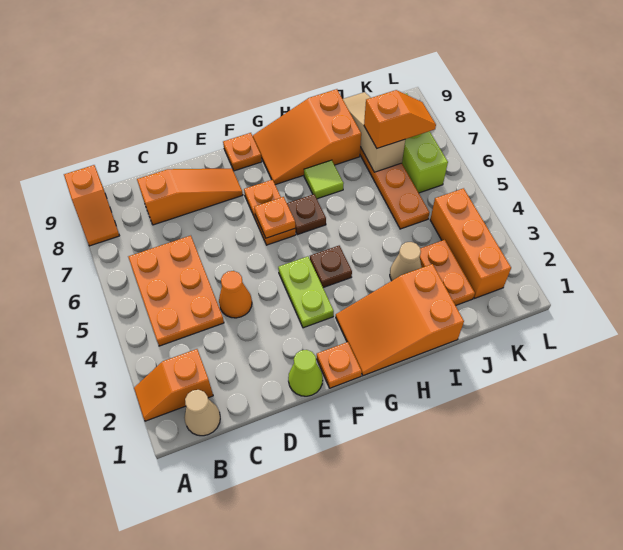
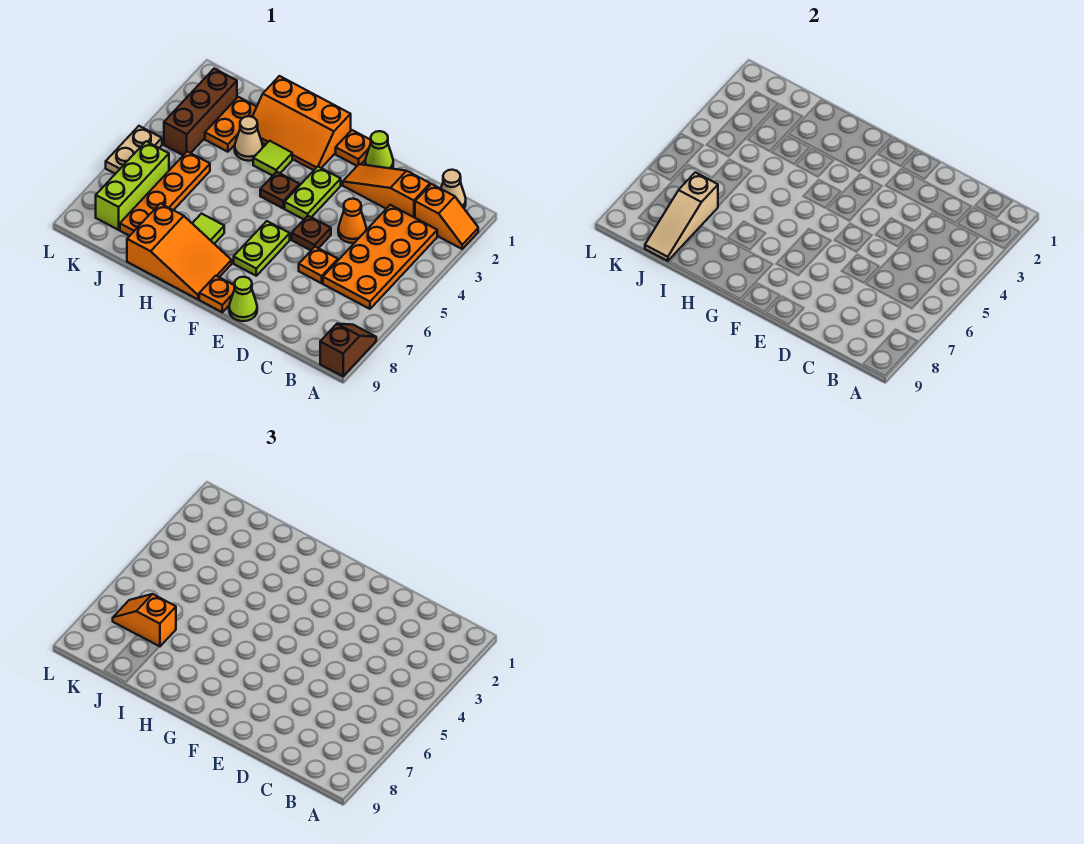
orange slope A8:A9 level 1 top 9 -> brown slope A8:A9 level 1 top 9
orange plate B4:C6 level 1 -> orange plate B3:C6 level 1
orange slope C8:E8 level 1 top C -> orange slope C2:E2 level 1 top C
none -> lime cone E9 level 1
orange plate F6:F7 level 1 -> lime plate F6:F7 level 1
orange plate F6 level 2 -> orange plate D6 level 1
orange slope G1:I2 level 1 top I -> orange slope G1:I2 level 1 top 1
brown plate G6 level 1 -> brown plate E5 level 1
none -> lime tile H3 level 1
orange brick K2:K4 level 1 -> brown brick K2:K4 level 1
none -> tan plate L5:L6 level 1

